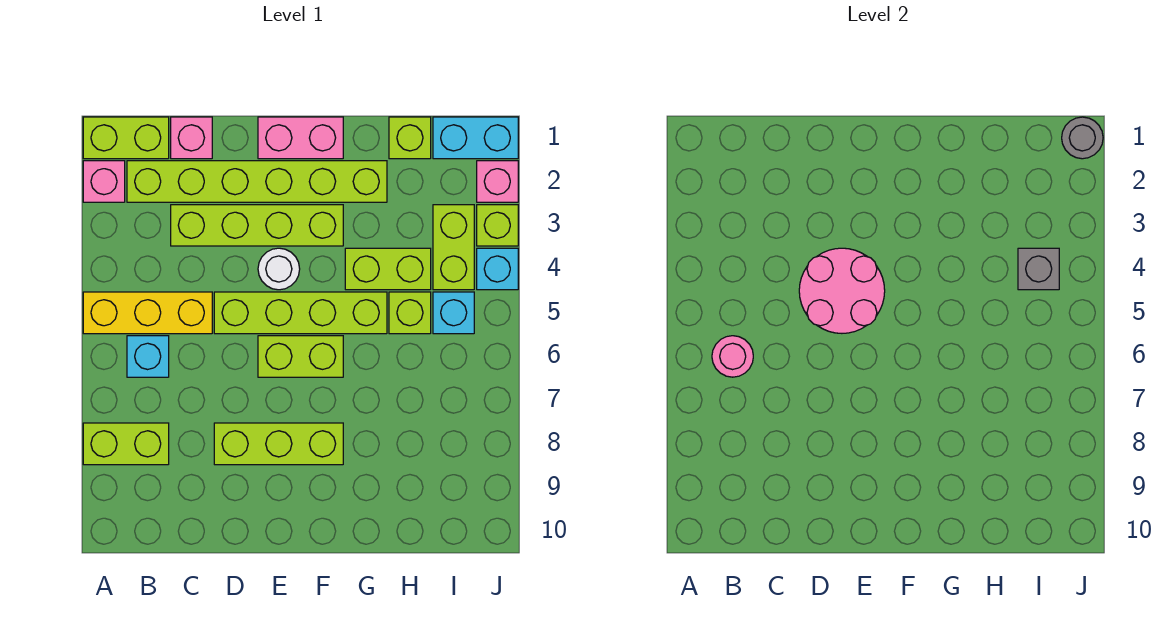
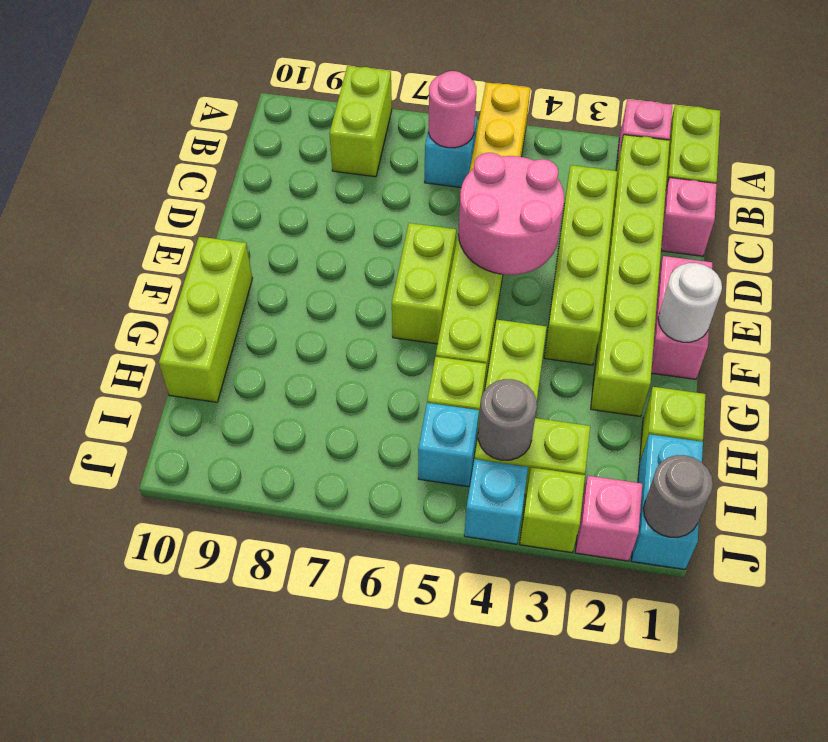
lime brick D8:F8 level 1 -> lime brick F10:H10 level 1
white round brick E4 level 1 -> white round brick F1 level 2
grey brick I4 level 2 -> grey round brick I4 level 2

